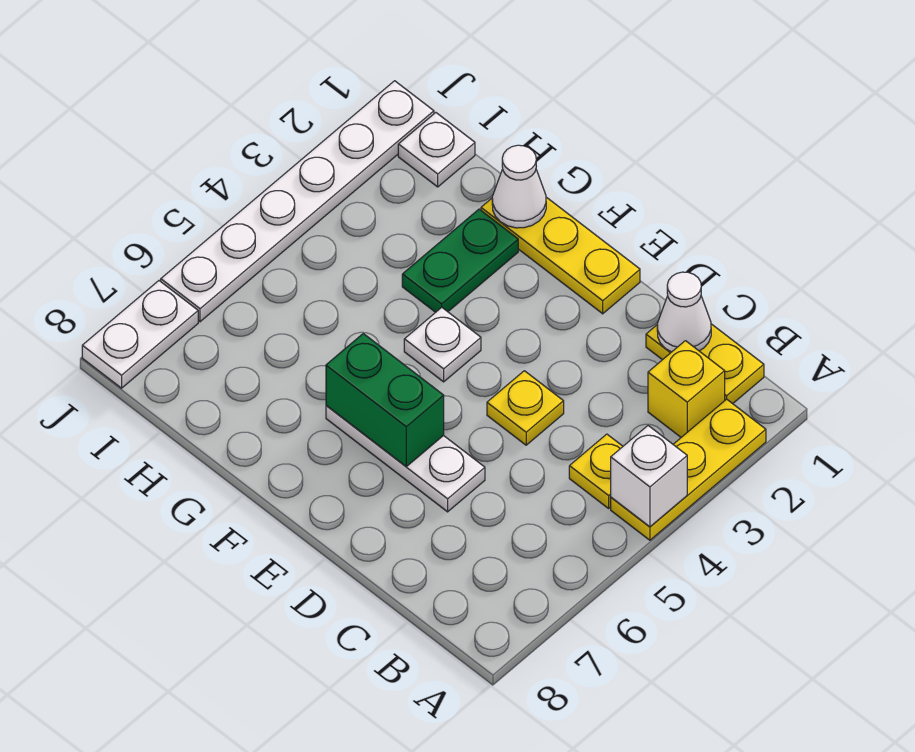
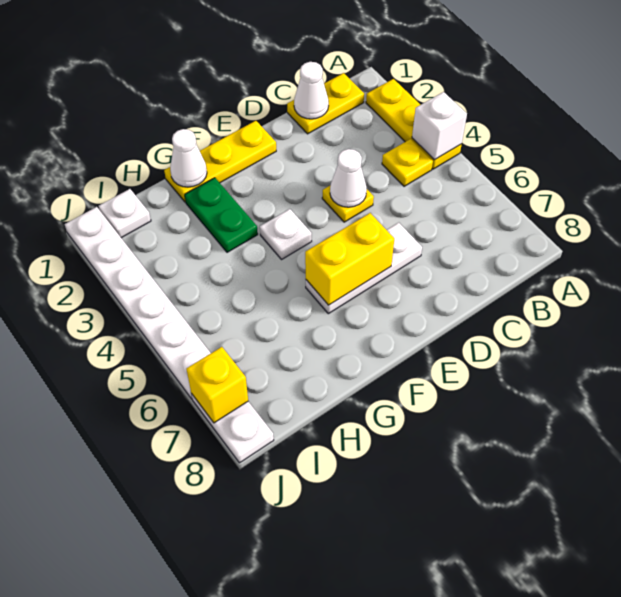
yellow brick B2 level 1 -> yellow brick J7 level 2
none -> white cone D4 level 2
green brick E6:F6 level 2 -> yellow brick E6:F6 level 2

